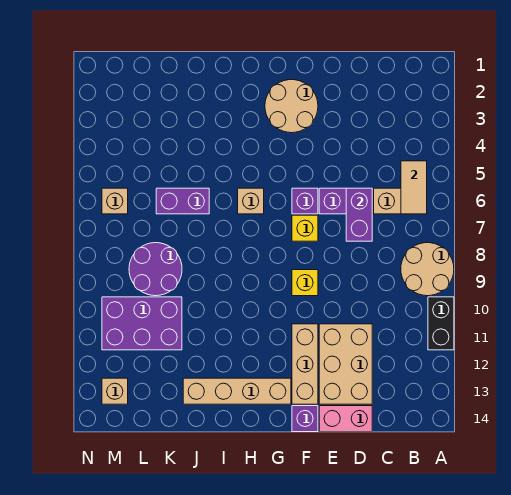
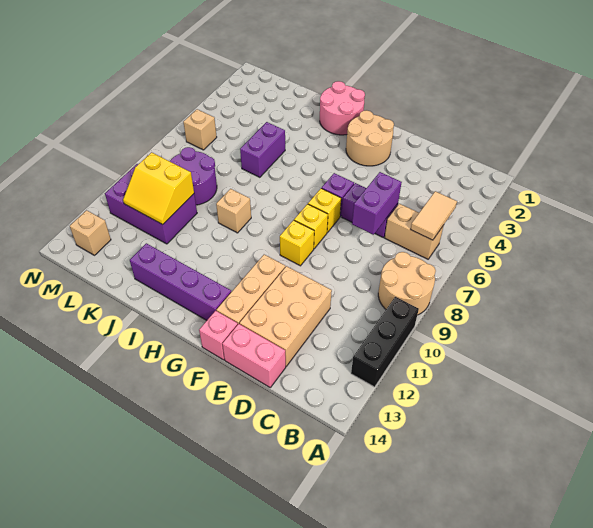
black brick A10:A11 level 1 -> black brick A10:A12 level 1
none -> yellow brick F8 level 1
purple brick F14 level 1 -> pink brick F14 level 1
tan brick G13:J13 level 1 -> purple brick G13:J13 level 1
none -> pink round brick H1:I2 level 1
tan brick H6 level 1 -> tan brick I9 level 1
purple brick J6:K6 level 1 -> purple brick J5:J6 level 1
none -> yellow slope K10:L11 level 2 top 10

